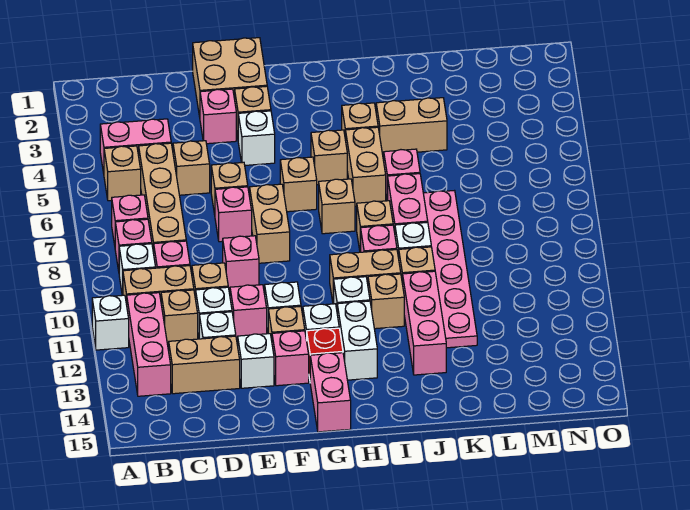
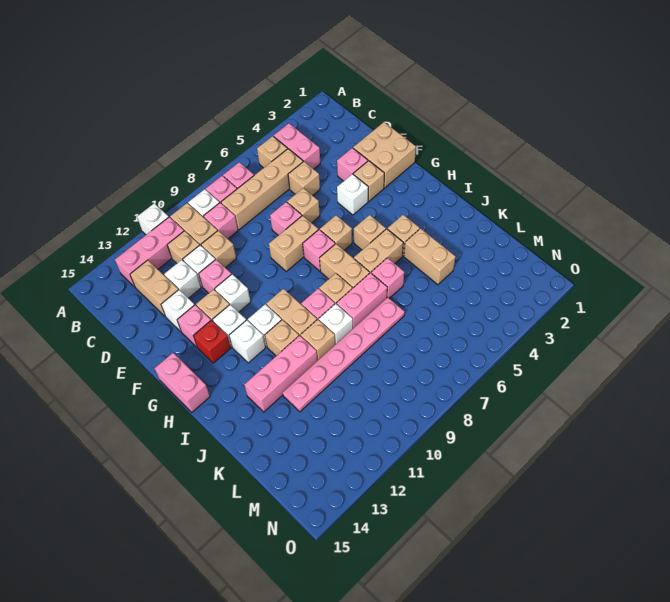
pink brick E9 level 1 -> pink brick G7 level 1
pink brick G14:G15 level 1 -> pink brick G15:H15 level 1
tan brick H7 level 1 -> tan brick H7:I7 level 1
white brick H12:H13 level 1 -> white brick H12 level 1

